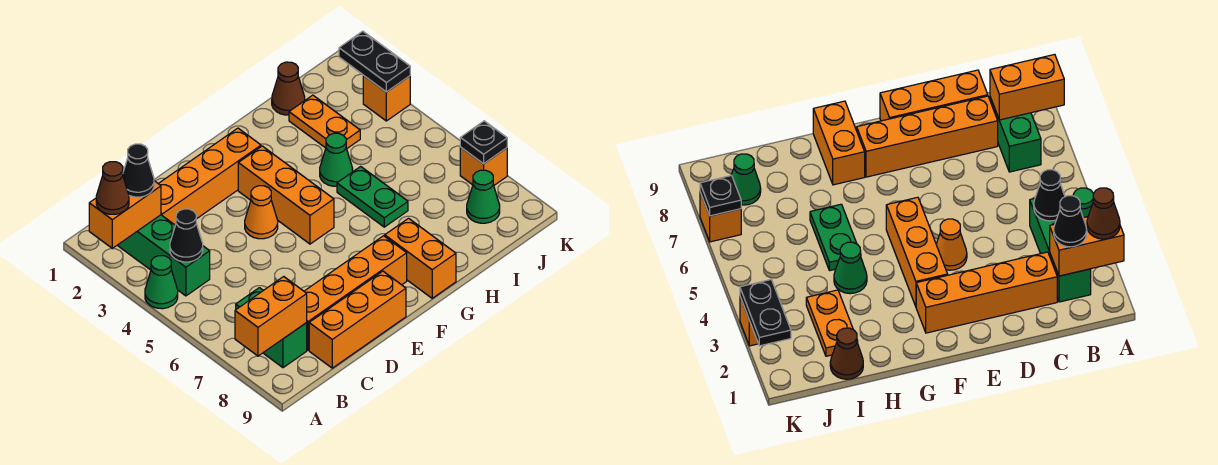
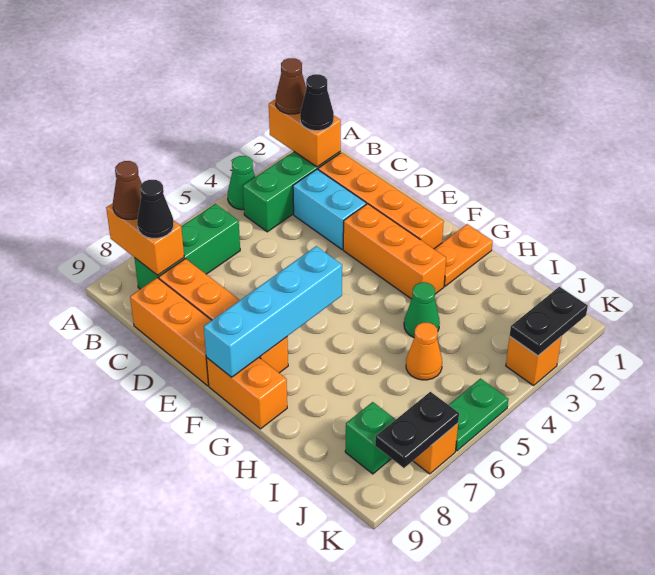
black cone B4 level 2 -> black cone B8 level 3
green brick B7:B8 level 1 -> green brick B6:B8 level 1
none -> cyan brick C3:D3 level 1
orange cone E4 level 1 -> orange cone I5 level 1
orange brick F3:F5 level 1 -> orange brick E3:G3 level 1
none -> cyan brick F6:F9 level 2
orange brick G8:G9 level 1 -> orange brick F9:G9 level 1
green plate H5:H6 level 1 -> green plate K5:K6 level 1
brown cone I1 level 1 -> brown cone A8 level 3
orange plate I2:I3 level 1 -> orange plate G1:G2 level 1
green cone J8 level 1 -> green brick J8 level 1
black plate K7 level 2 -> black plate K7:K8 level 2

